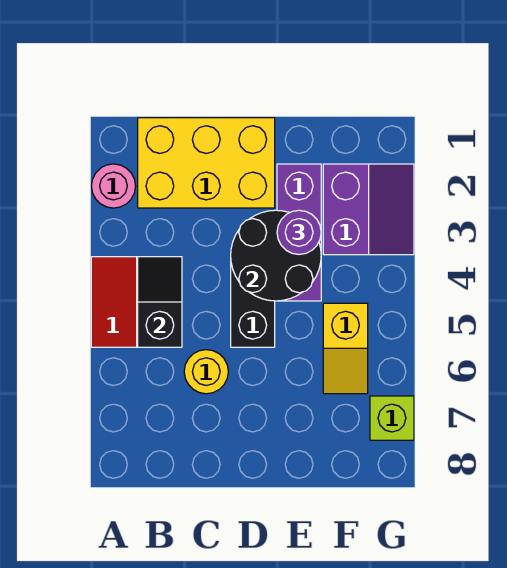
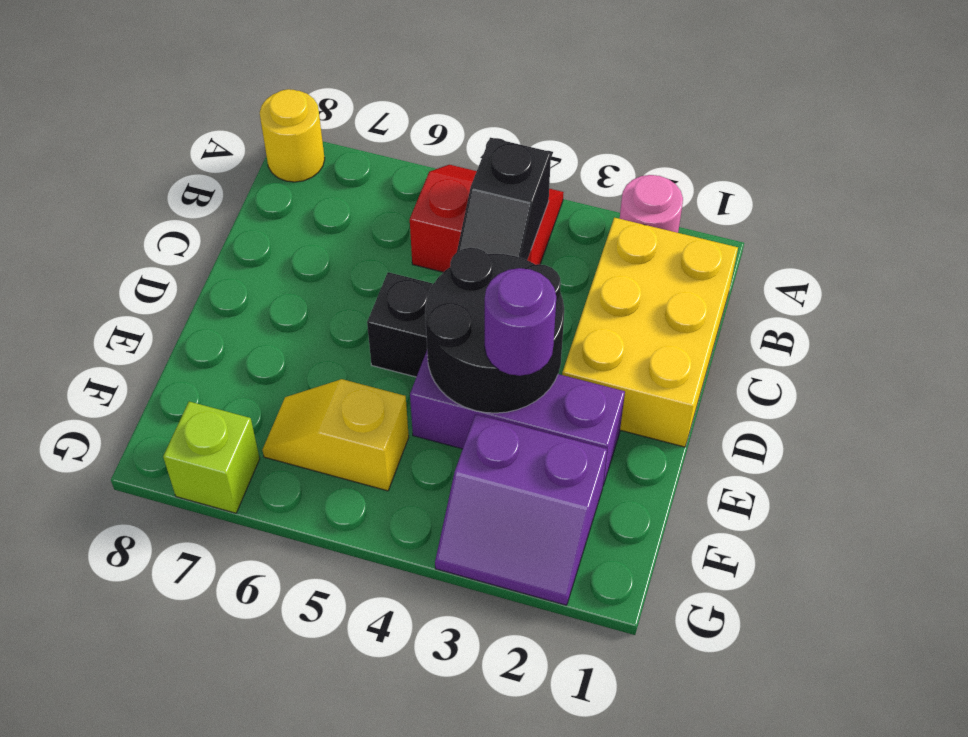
black slope B4:B5 level 2 top 5 -> black slope B4:C4 level 2 top B
yellow round brick C6 level 1 -> yellow round brick A8 level 1

